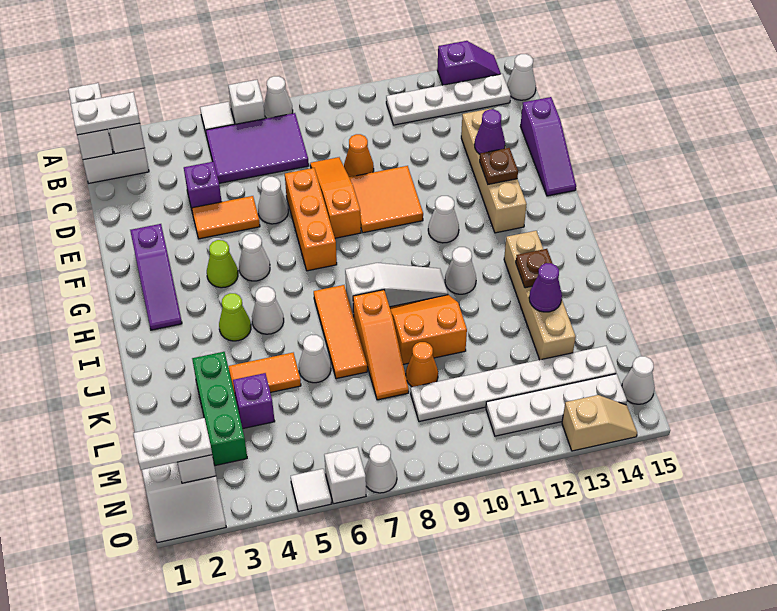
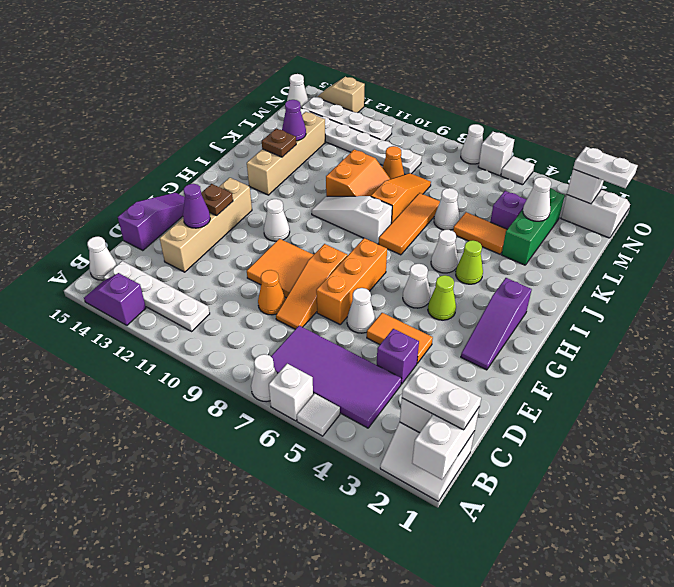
purple tile B5:C7 level 1 -> purple tile B4:C7 level 1
purple slope F2:H2 level 1 top F -> purple slope F2:H2 level 1 top H
white cone I11 level 1 -> white cone L3 level 2
orange slope J9:K10 level 1 top K -> orange slope J9:K10 level 1 top 10

